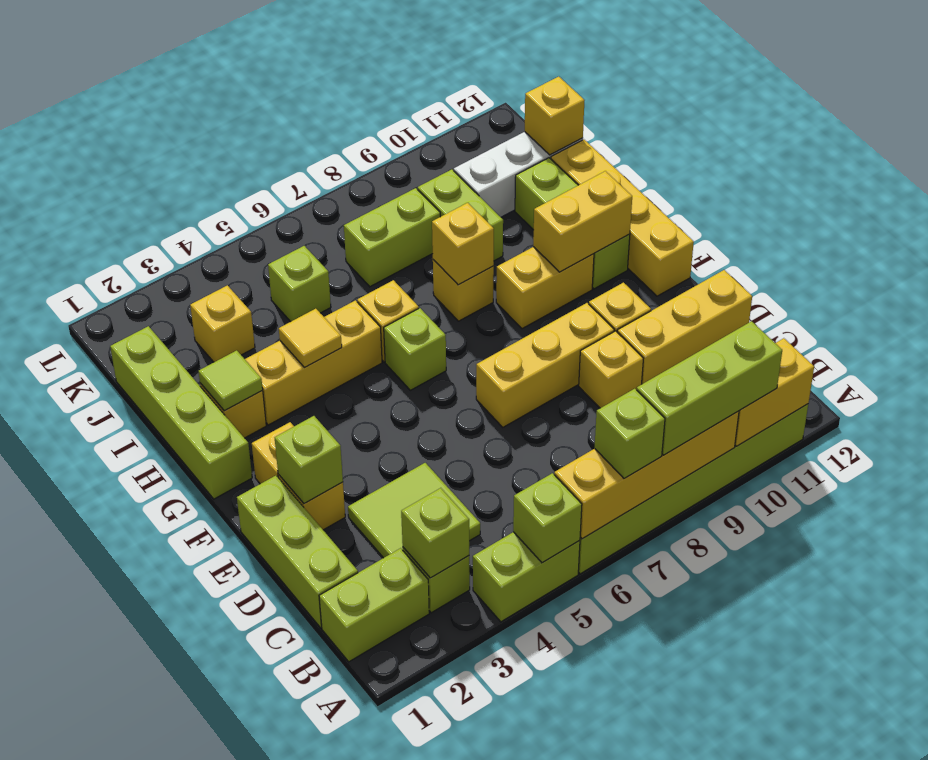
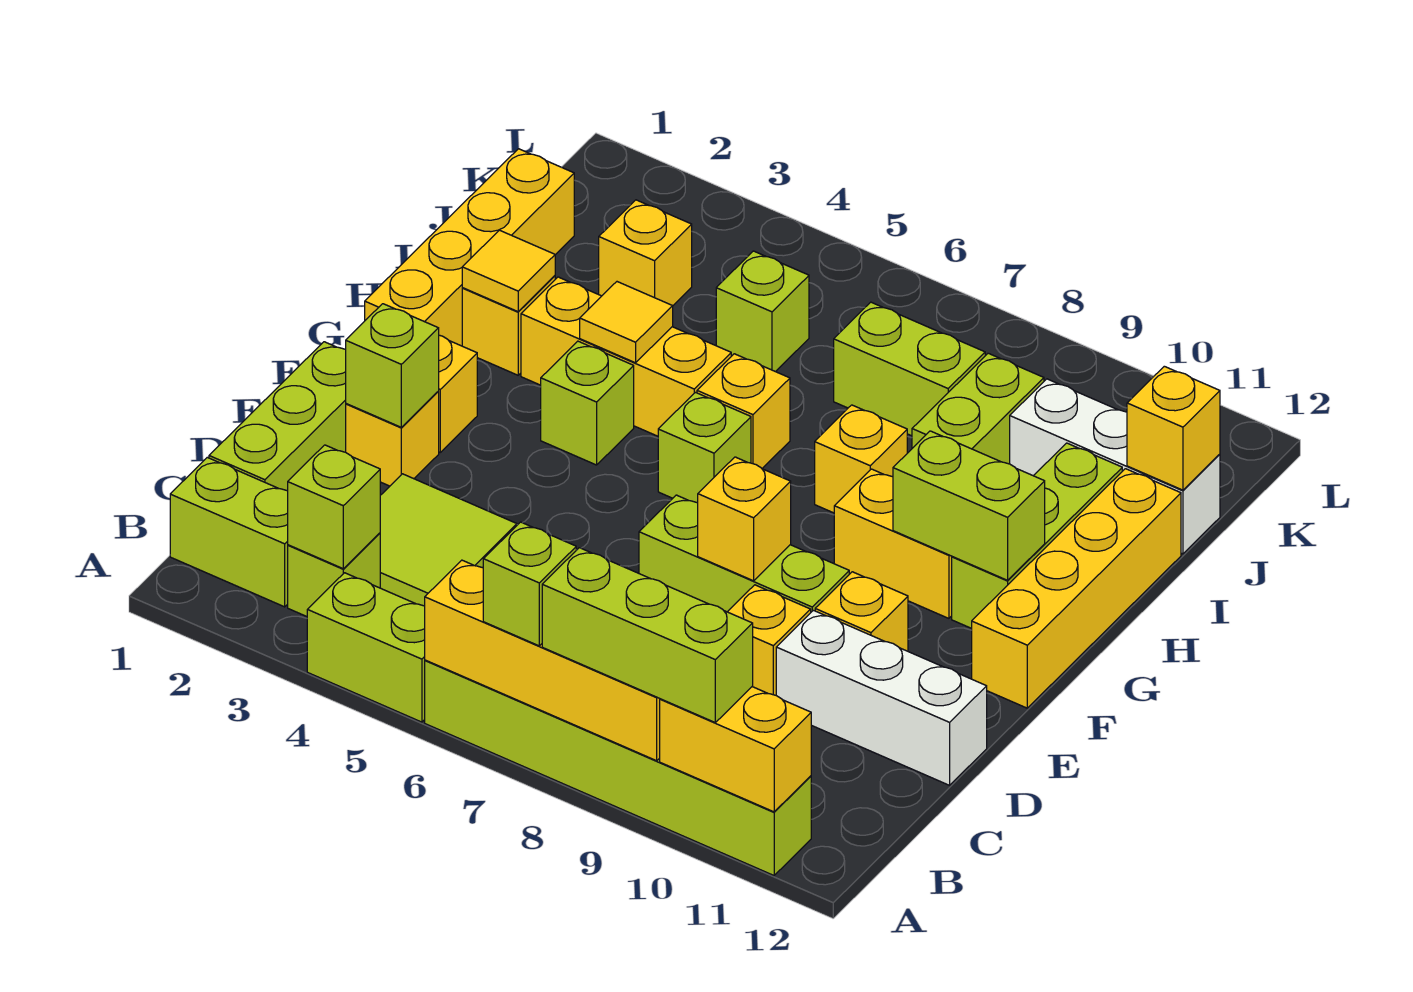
lime brick A5 level 2 -> lime brick G4 level 1
yellow brick D10:D12 level 1 -> white brick D10:D12 level 1
yellow brick E7:E9 level 1 -> lime brick E7:E9 level 1
lime brick G1:J1 level 1 -> yellow brick G1:J1 level 1
yellow brick G10:G11 level 2 -> lime brick G10:G11 level 2
lime tile H2 level 2 -> yellow tile H2 level 2
yellow brick H8 level 2 -> yellow brick E8 level 2

